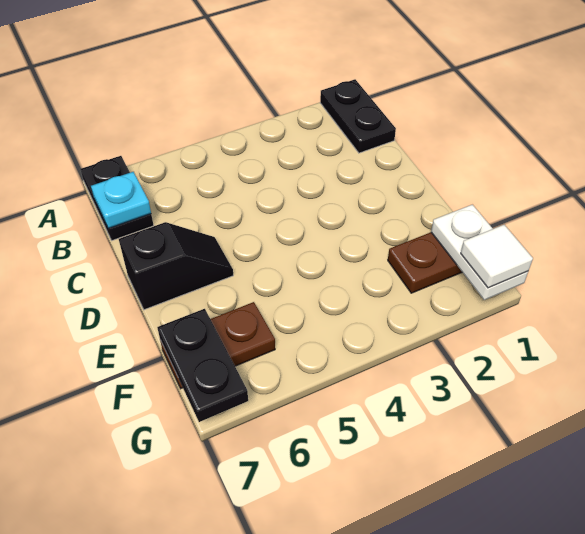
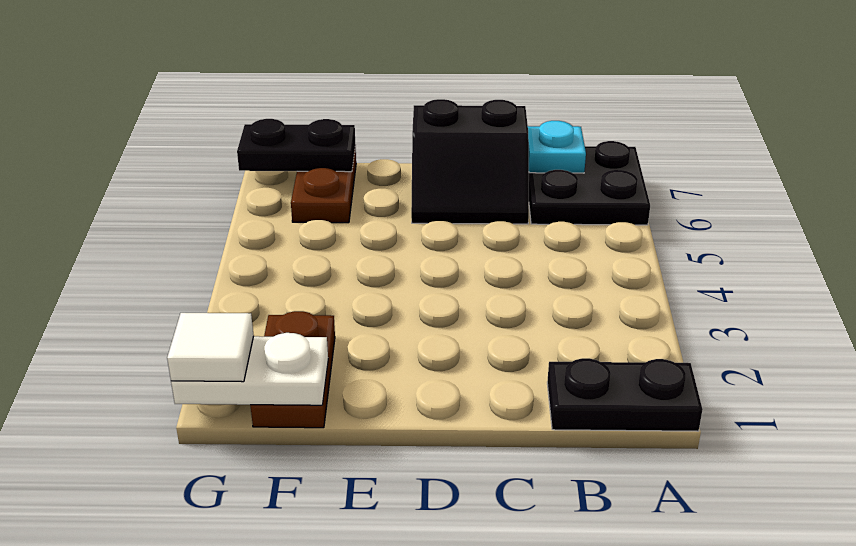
black plate A7:B7 level 1 -> black plate A6:B7 level 1
black slope D6:D7 level 1 top 7 -> black slope C6:D7 level 1 top 7

